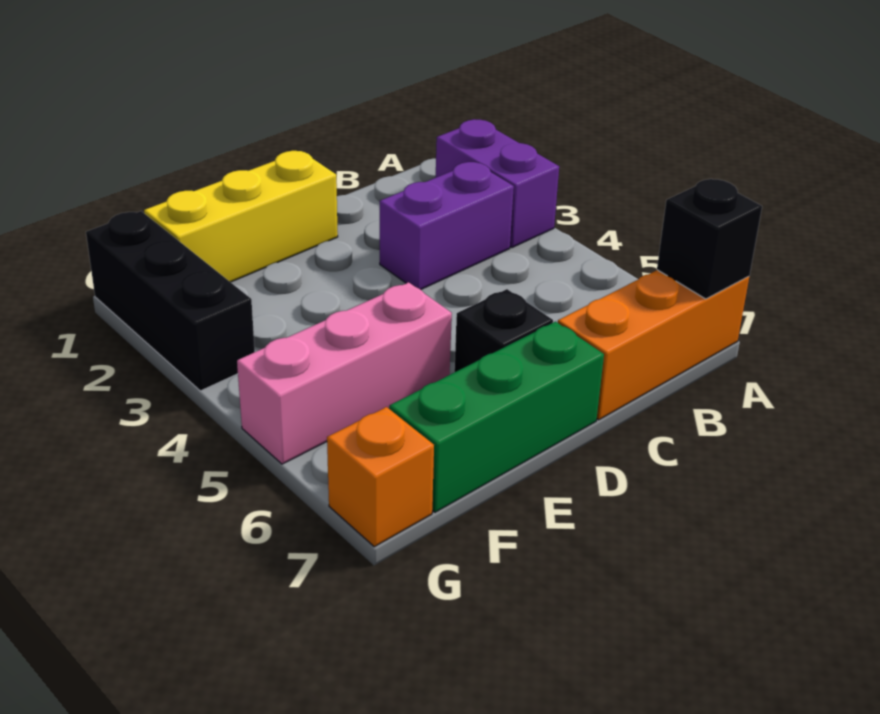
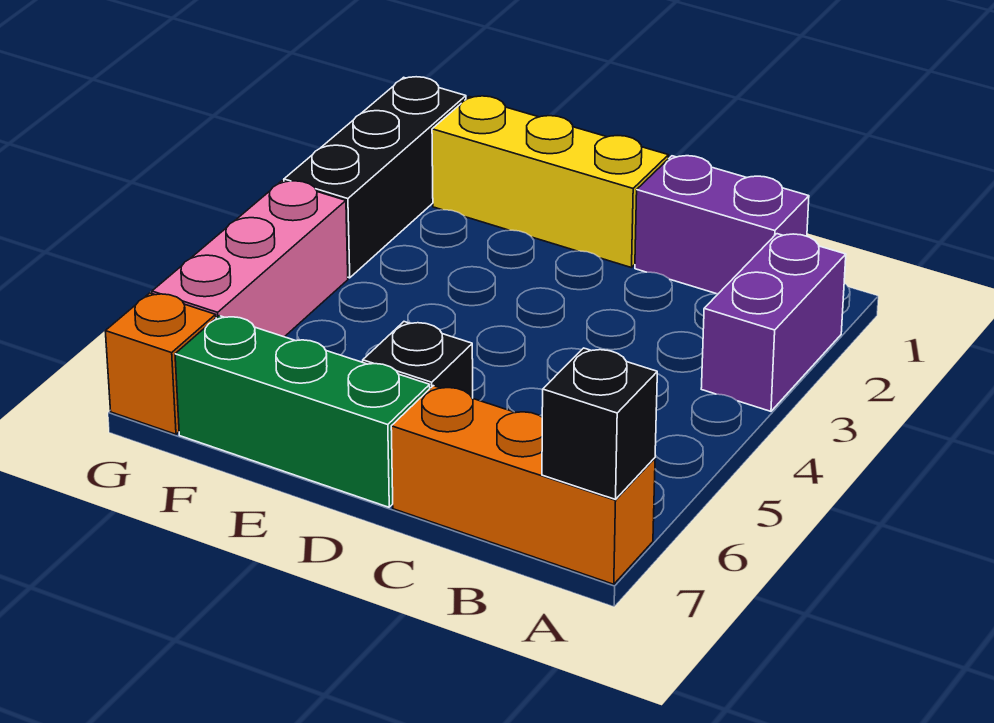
purple brick B3:C3 level 1 -> purple brick B1:C1 level 1
pink brick E5:G5 level 1 -> pink brick G4:G6 level 1

